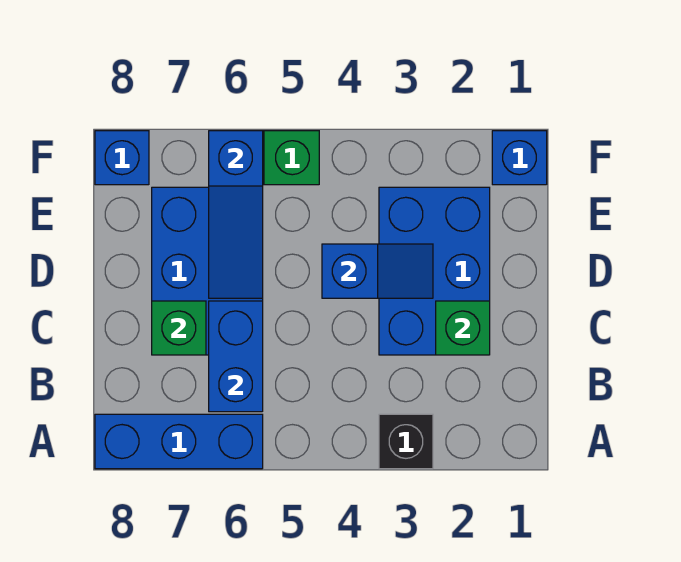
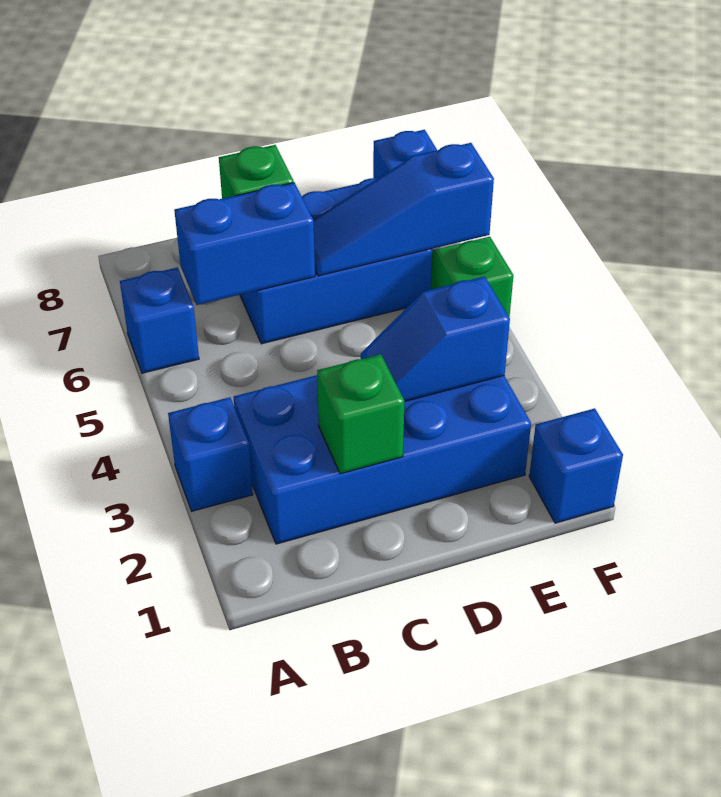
black brick A3 level 1 -> blue brick A3 level 1
blue brick A6:A8 level 1 -> blue brick A6 level 1
blue brick C2:E3 level 1 -> blue brick B2:E3 level 1
blue slope D3:D4 level 2 top 4 -> blue slope D3:E3 level 2 top E

